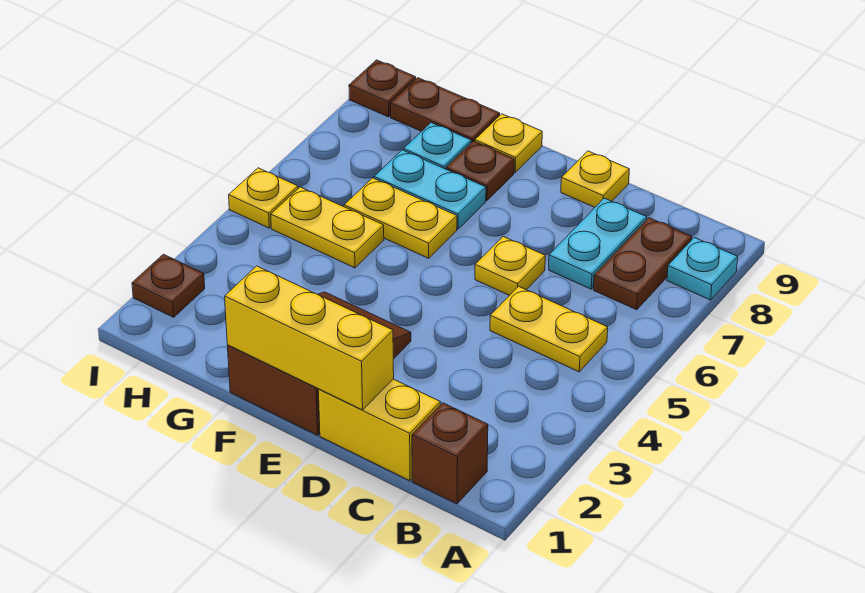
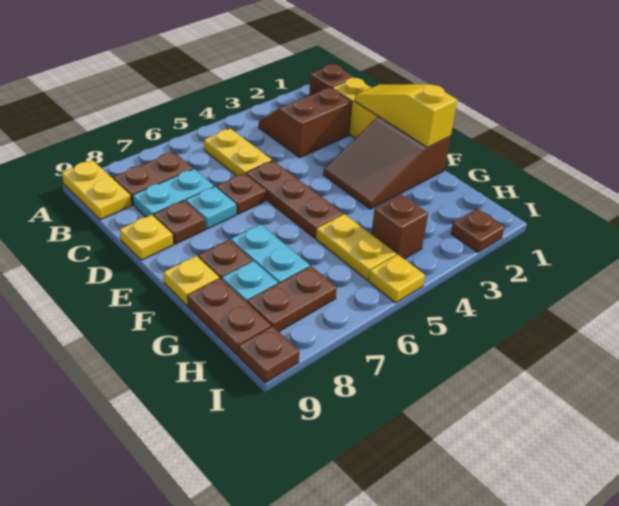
cyan plate A8 level 1 -> cyan plate D7 level 1
none -> brown slope B2:C3 level 1 top C
yellow brick D1:F1 level 2 -> yellow slope D1:F1 level 2 top F
none -> brown plate D5:F5 level 1
yellow plate D6 level 1 -> brown plate D6 level 1
none -> brown plate D8 level 1
yellow plate F6:G6 level 1 -> yellow plate A9:B9 level 1
none -> brown brick H4 level 1
none -> brown plate H7:H8 level 1

